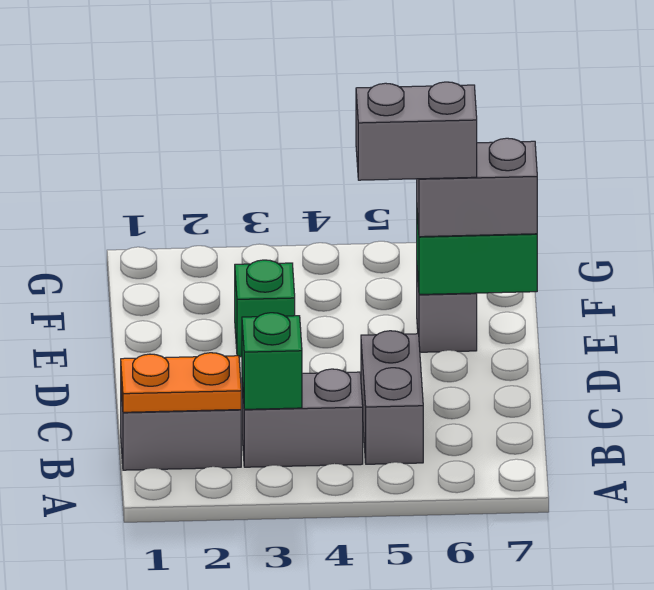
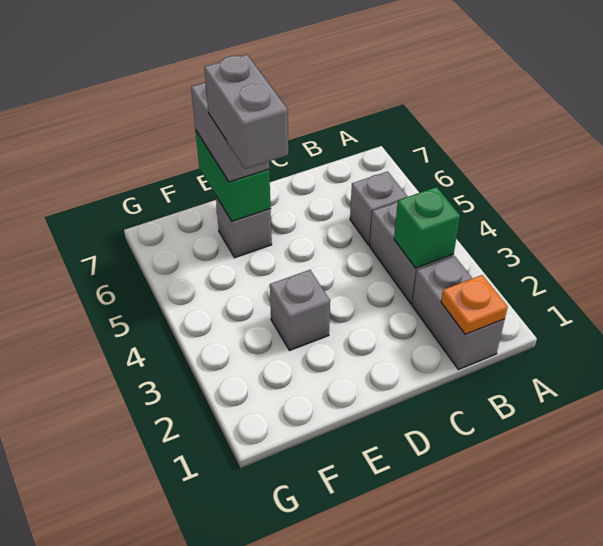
orange plate B1:B2 level 2 -> orange plate B1 level 2
grey brick B5:C5 level 1 -> grey brick B5 level 1
green brick E3 level 1 -> grey brick E3 level 1

